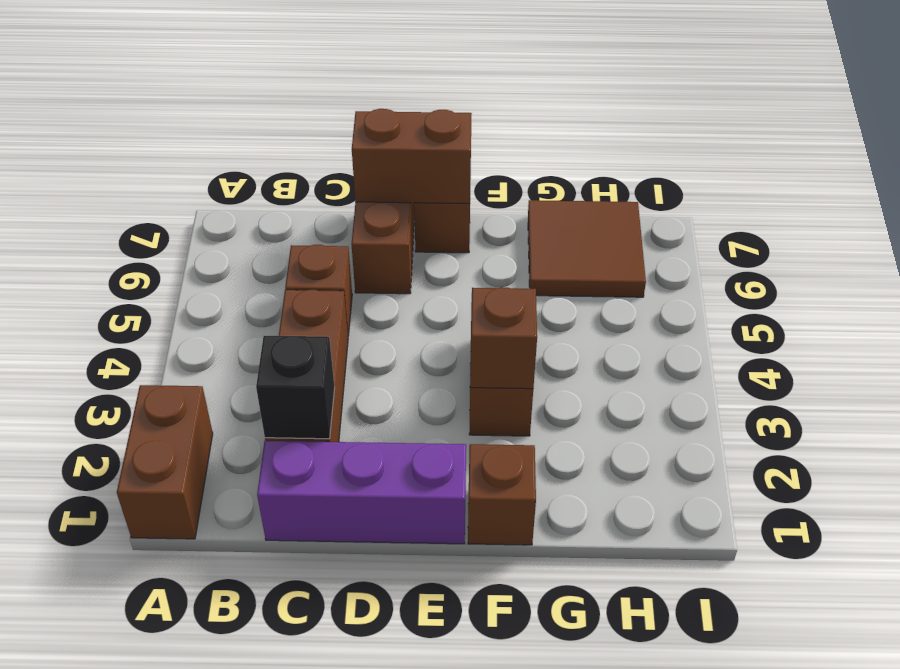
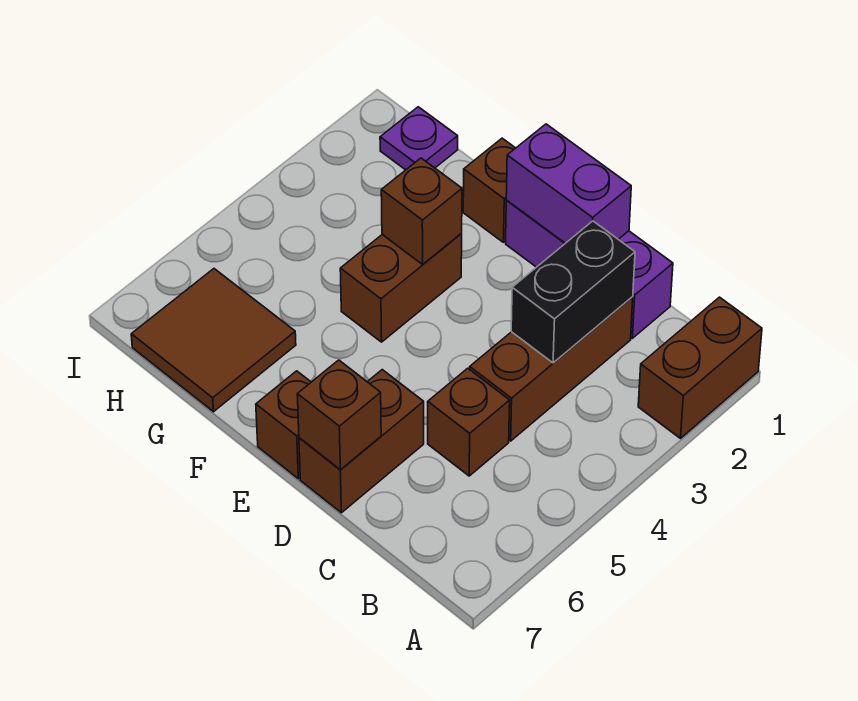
black brick C2 level 2 -> black brick C2:C3 level 2
none -> purple brick D1:E1 level 2
brown brick D7:E7 level 2 -> brown brick D7 level 2
none -> purple plate H1 level 1

